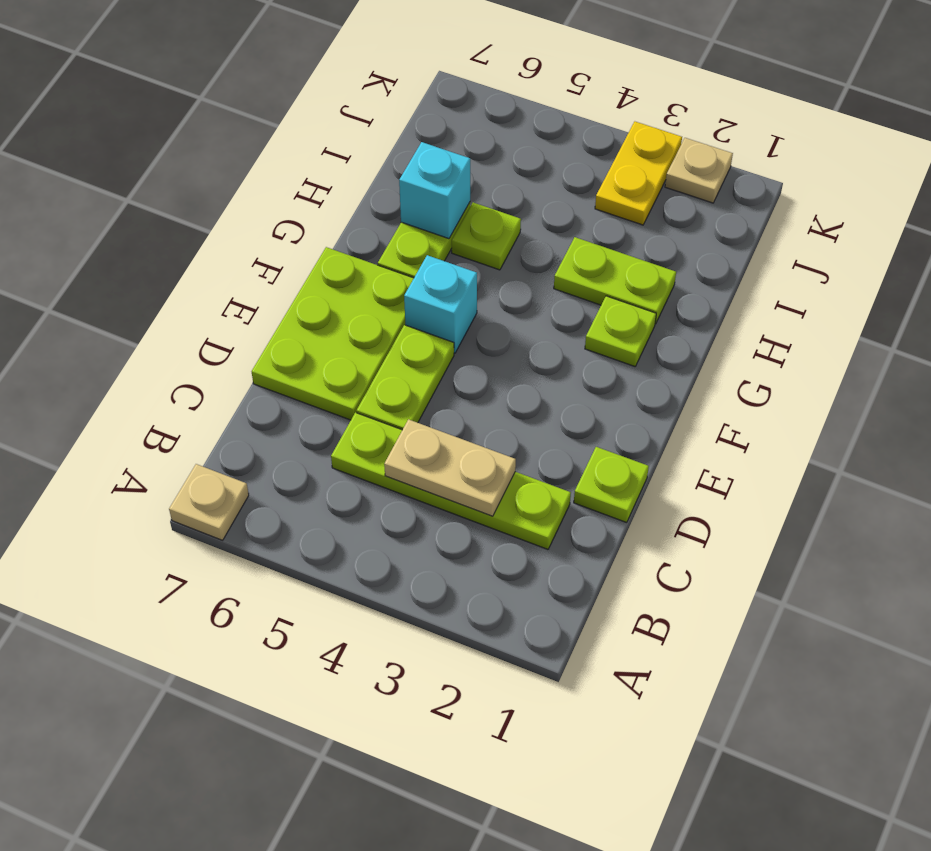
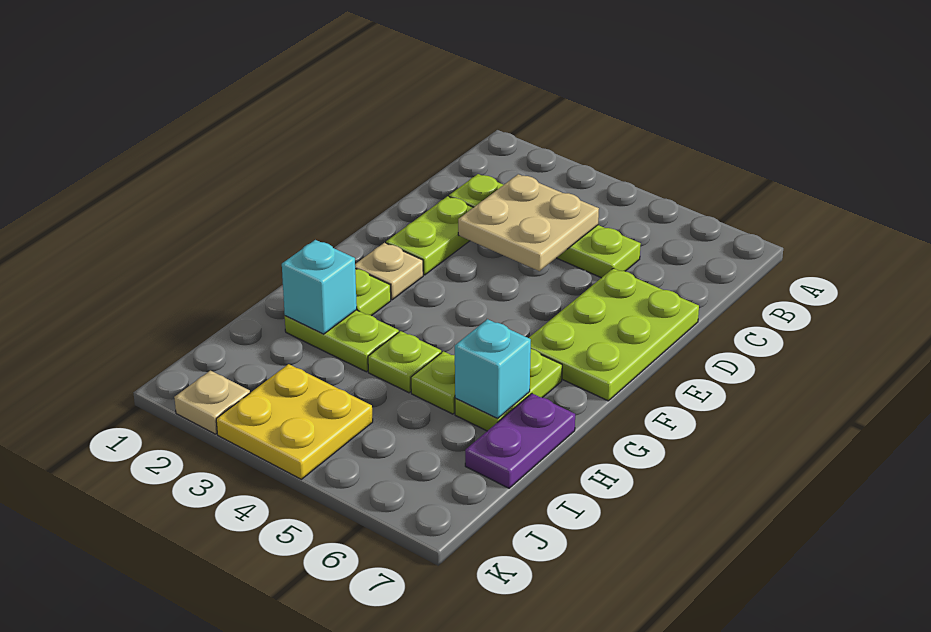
tan plate A7 level 1 -> tan plate F2 level 1
tan plate C3:C4 level 2 -> tan plate C3:D4 level 2
lime plate D1 level 1 -> lime plate H4 level 1
lime plate D5:E5 level 1 -> lime plate D2:E2 level 1
cyan brick F5 level 1 -> cyan brick H2 level 2
none -> purple plate H7:I7 level 1
yellow plate J3:K3 level 1 -> yellow plate J3:K4 level 1

